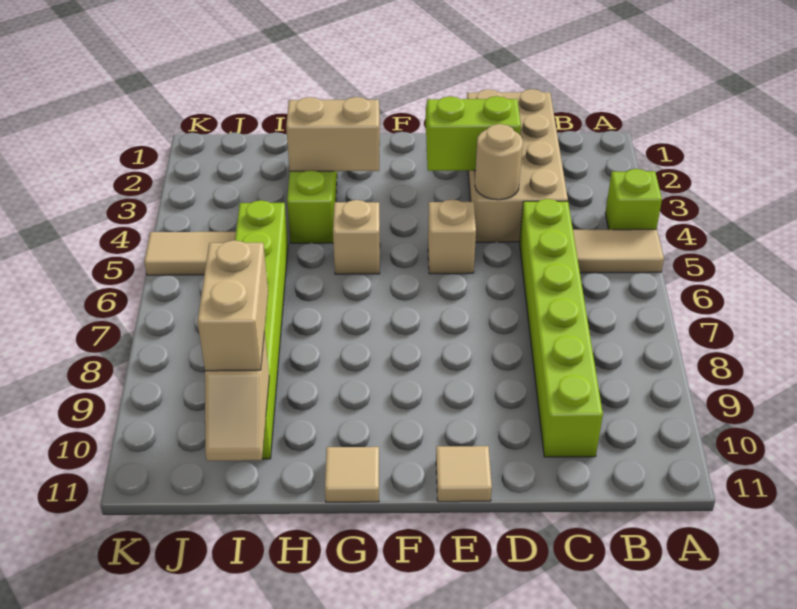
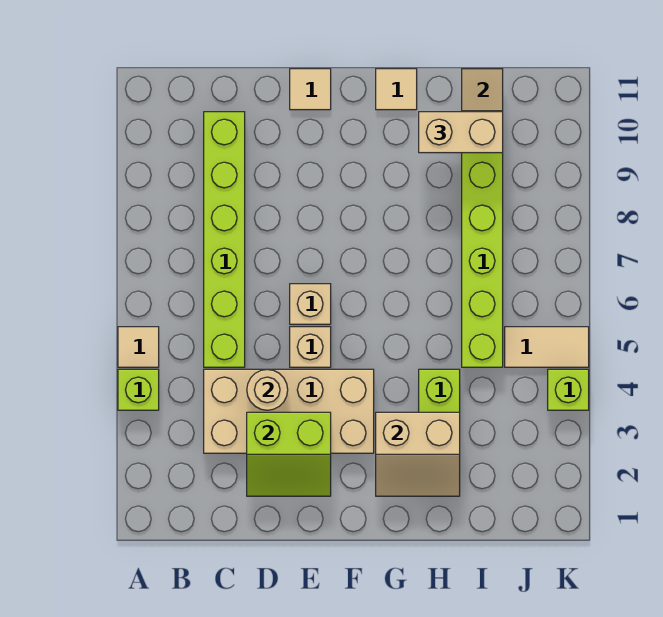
tan tile A5:B5 level 1 -> tan tile A5 level 1
tan brick C1:D4 level 1 -> tan brick C3:F4 level 1
tan brick G5 level 1 -> tan brick E6 level 1
tan brick I9:I10 level 3 -> tan brick H10:I10 level 3
none -> lime brick K4 level 1

